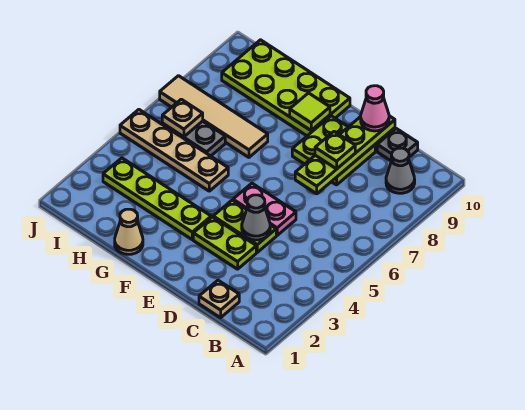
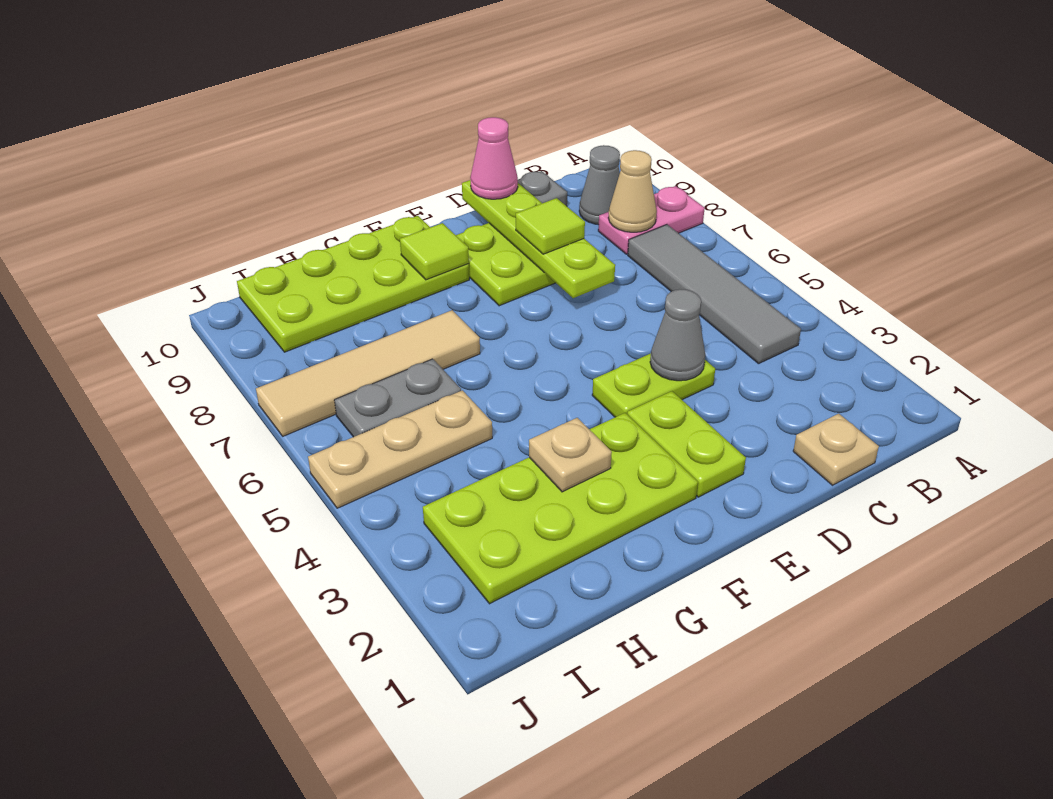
none -> grey tile B4:B7 level 1
lime plate D3:E3 level 1 -> lime plate E2:E3 level 1
pink plate D5:E5 level 1 -> pink plate A8:B8 level 1
lime plate D8 level 3 -> lime tile D8 level 3
lime plate F3:I3 level 1 -> lime plate F2:I3 level 1
tan cone G1 level 1 -> tan cone B8 level 2
tan plate G5:J5 level 1 -> tan plate H5:J5 level 1
tan plate I6 level 2 -> tan plate G3 level 2

